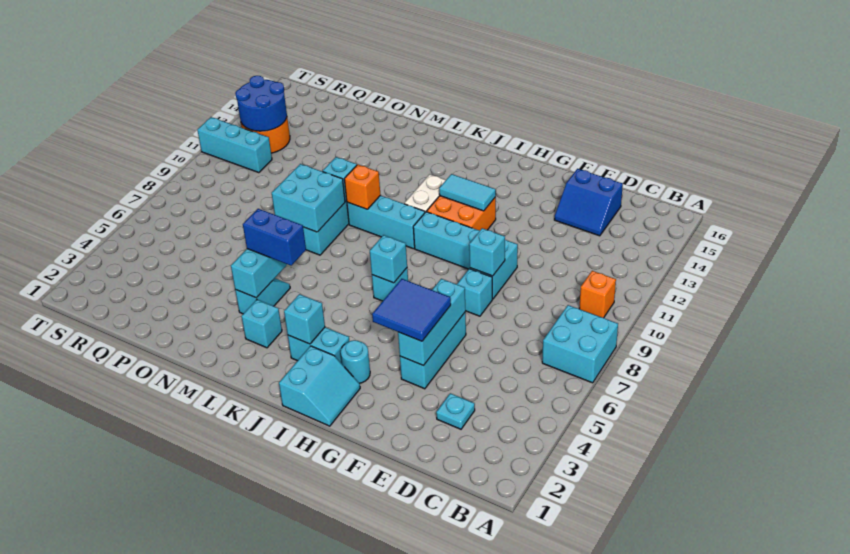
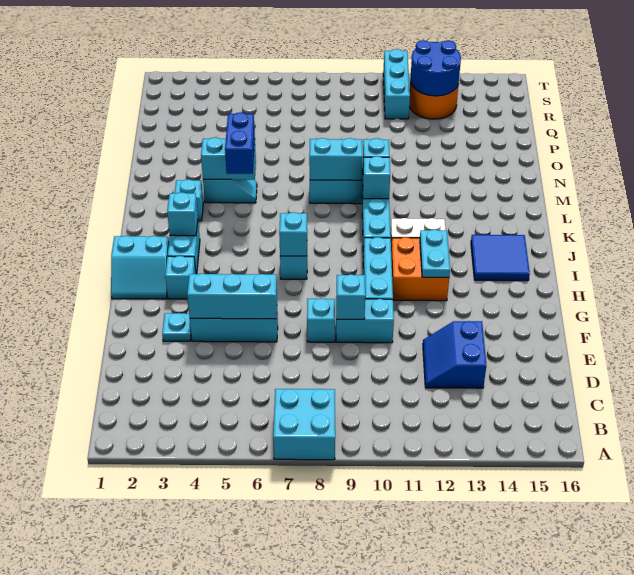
orange brick B10 level 1 -> none
cyan plate D3 level 1 -> cyan plate F3 level 1
blue slope D14:E15 level 1 top 15 -> blue slope D12:E13 level 1 top 13
blue tile F4:G5 level 3 -> blue tile I14:J15 level 1
cyan round brick H3 level 1 -> cyan brick H3 level 1
cyan tile H12:I12 level 2 -> cyan plate H12:I12 level 2
orange brick L10 level 2 -> cyan brick L10 level 2
cyan brick M8:N9 level 2 -> cyan brick M8:M9 level 2

